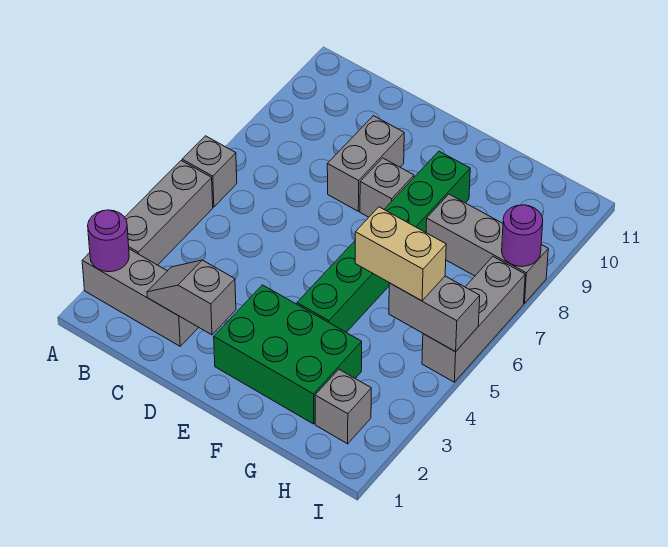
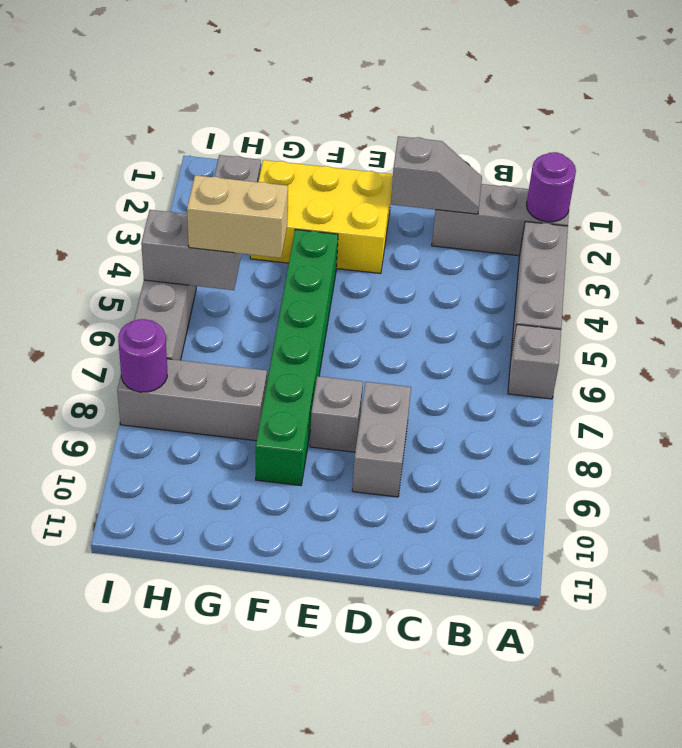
green brick E2:G3 level 1 -> yellow brick E2:G3 level 1

